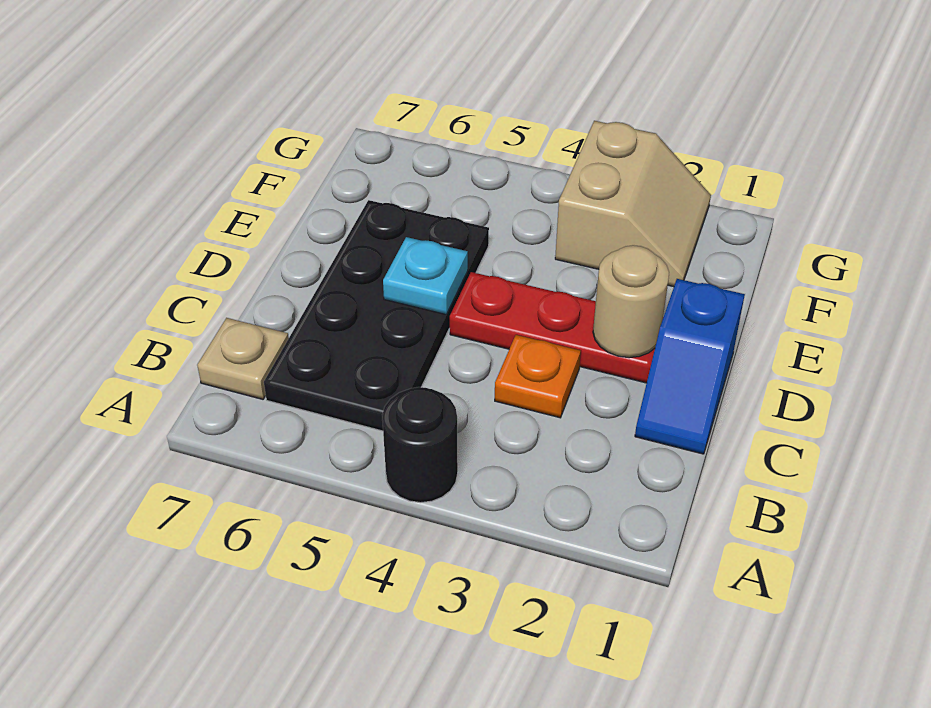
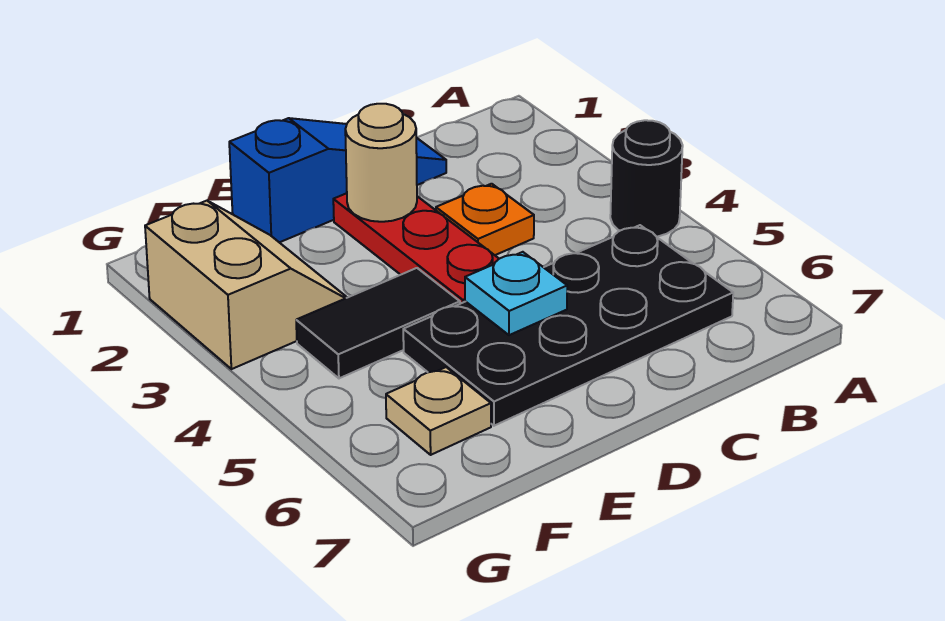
tan plate B7 level 1 -> tan plate F6 level 1
blue slope C1:D1 level 1 top D -> blue slope C1:E1 level 1 top E
none -> black tile E4:F4 level 1
tan slope F2:G3 level 1 top 3 -> tan slope F2:G3 level 1 top G

